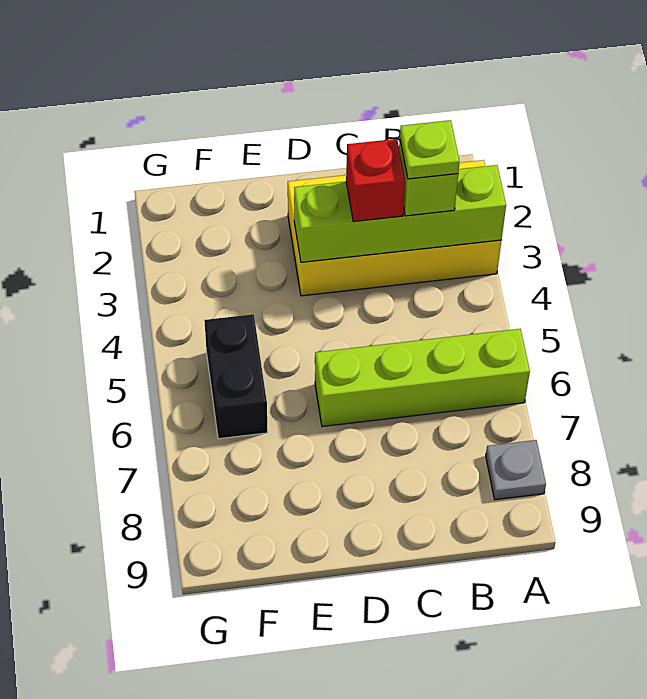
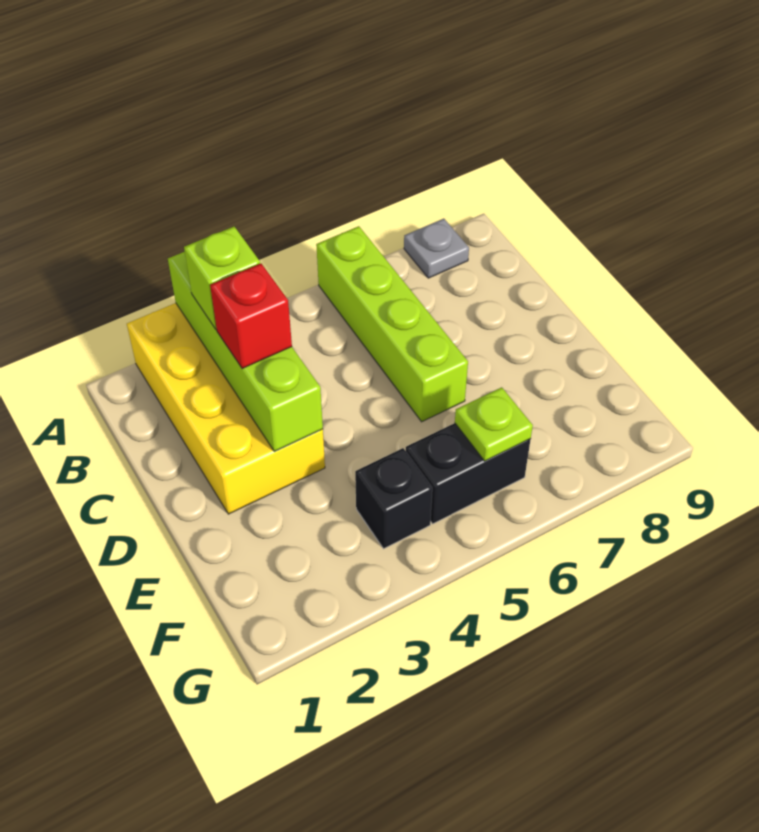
lime plate B3 level 4 -> lime plate F6 level 2
none -> black brick F4 level 1

